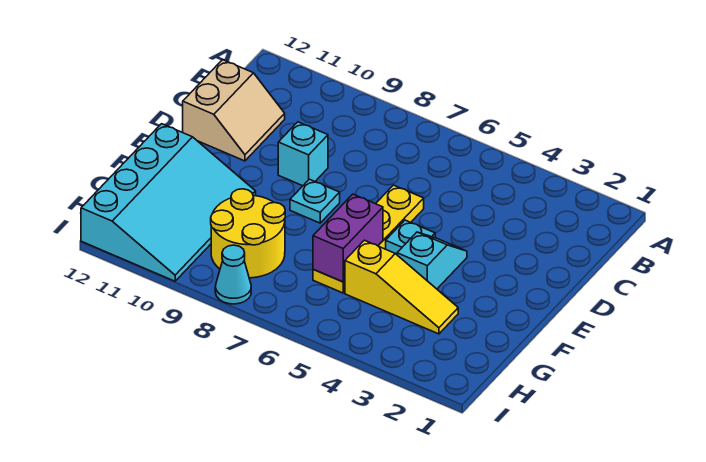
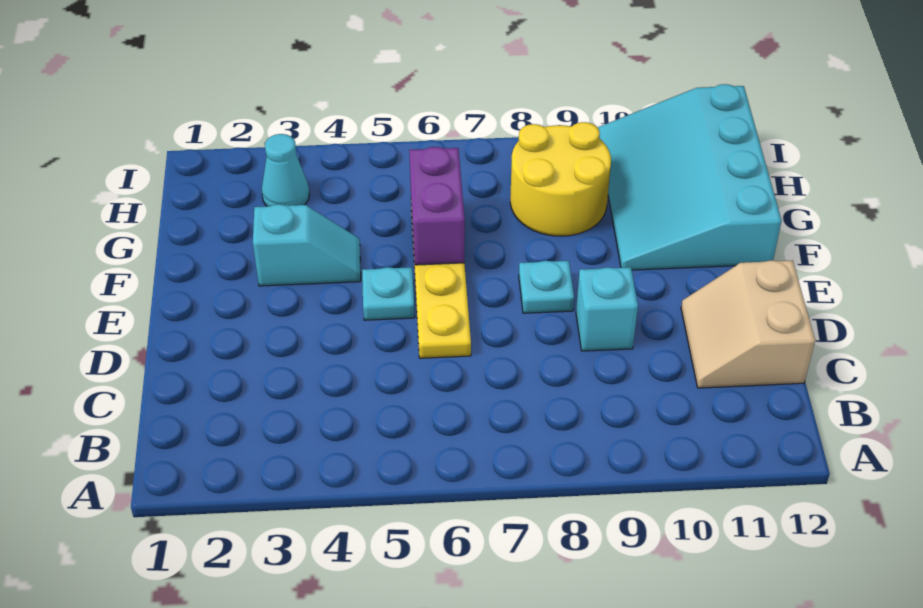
cyan slope E4:F4 level 1 top F -> cyan slope F3:F4 level 1 top 3
yellow slope G3:G5 level 1 top 5 -> none
cyan cone I8 level 1 -> cyan cone H3 level 1

